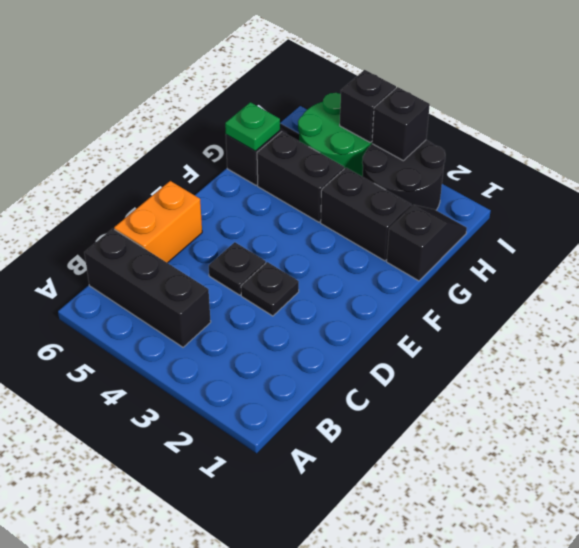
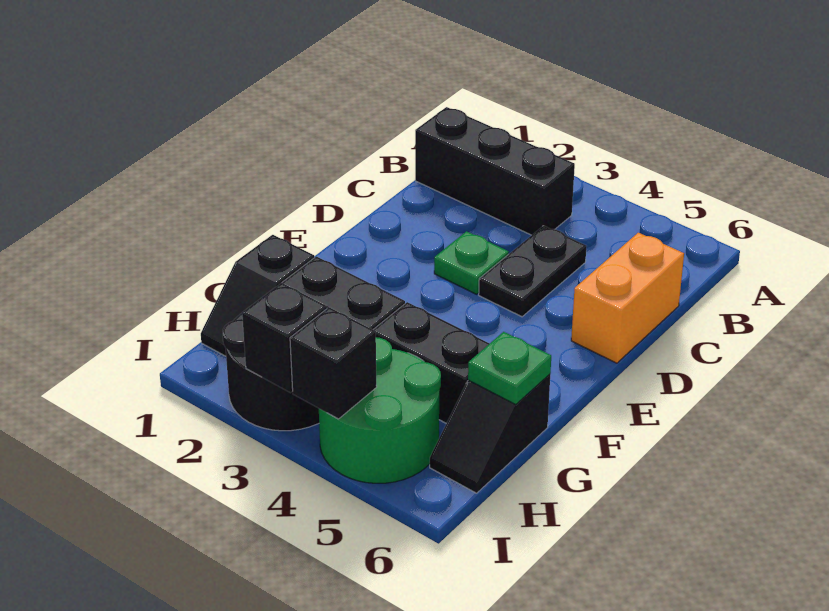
black brick B4:B6 level 1 -> black brick B1:B3 level 1
black plate D3 level 1 -> green plate D3 level 1
black plate D4 level 1 -> black plate C4:D4 level 1

